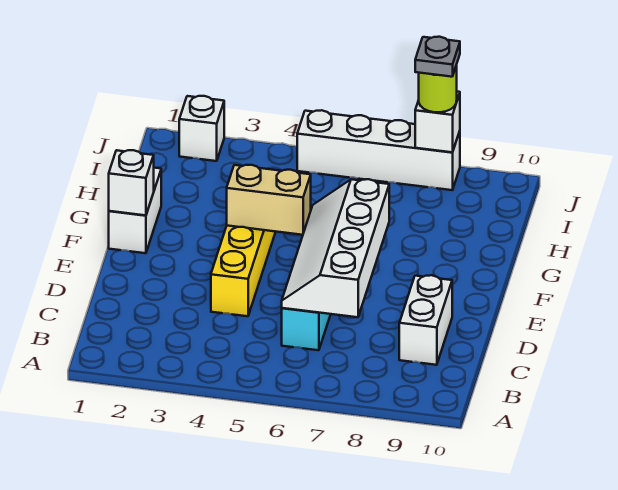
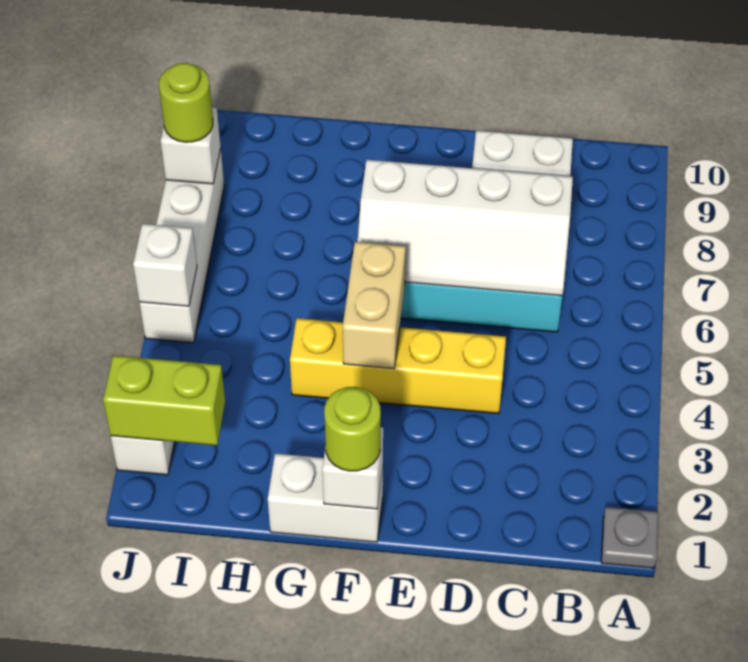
none -> lime round brick F1 level 3
none -> lime brick I2:J2 level 2
none -> white brick J5 level 2
grey plate J8 level 4 -> grey plate A1 level 1

